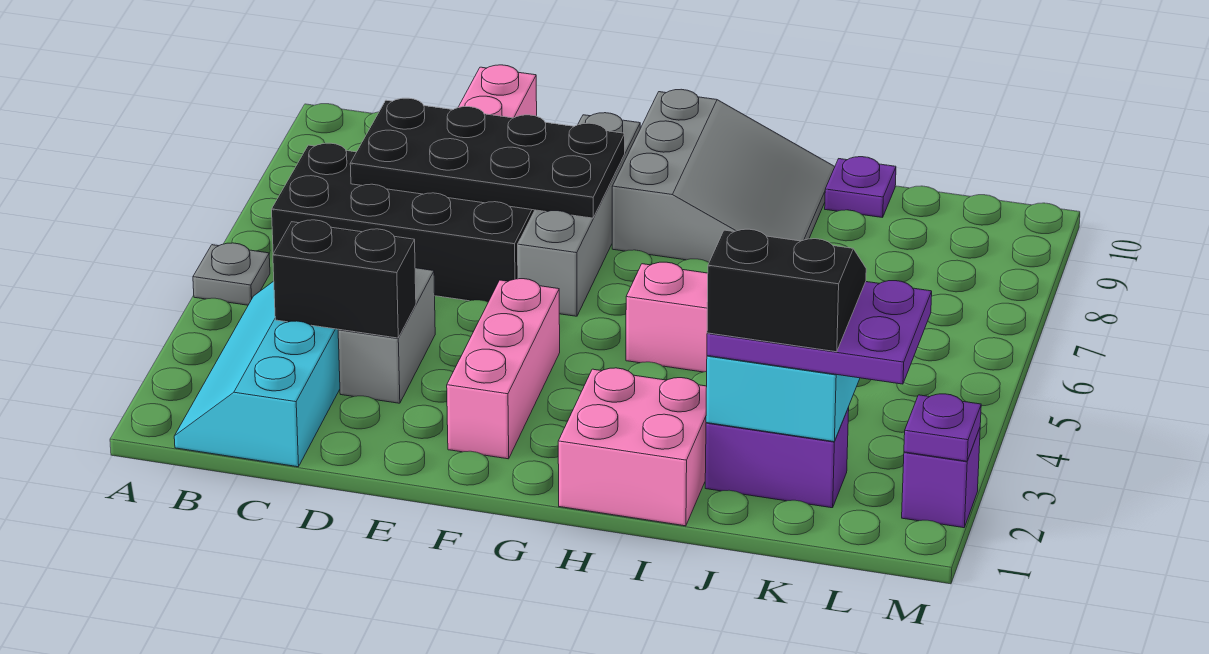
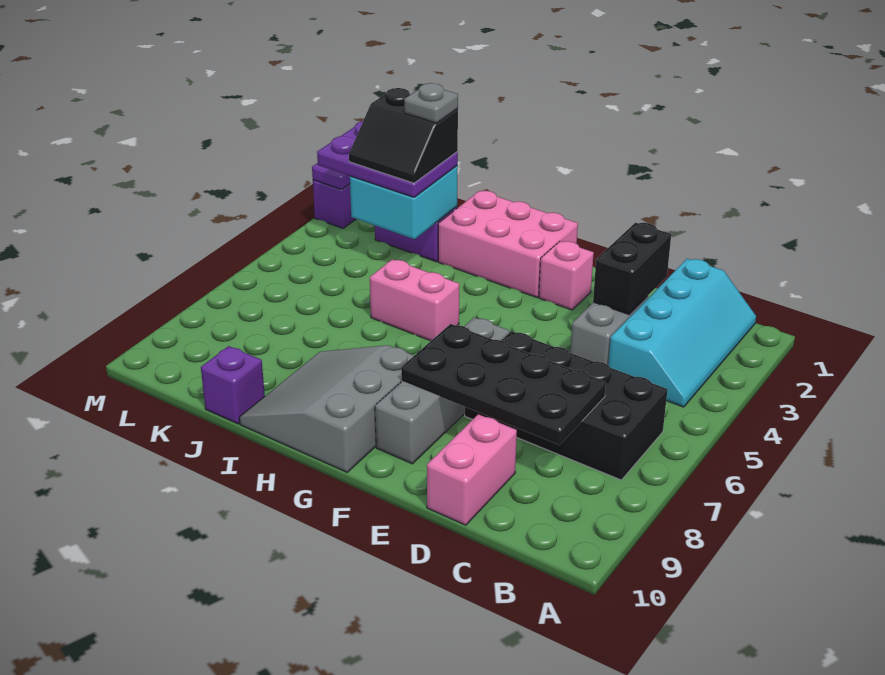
grey plate A5 level 1 -> grey plate J2 level 5
black brick C3:D3 level 2 -> black brick D2:D3 level 2
pink brick F2:F4 level 1 -> pink brick F2 level 1
pink brick H1:I2 level 1 -> pink brick G1:I2 level 1
purple plate J10 level 1 -> purple brick J10 level 1

